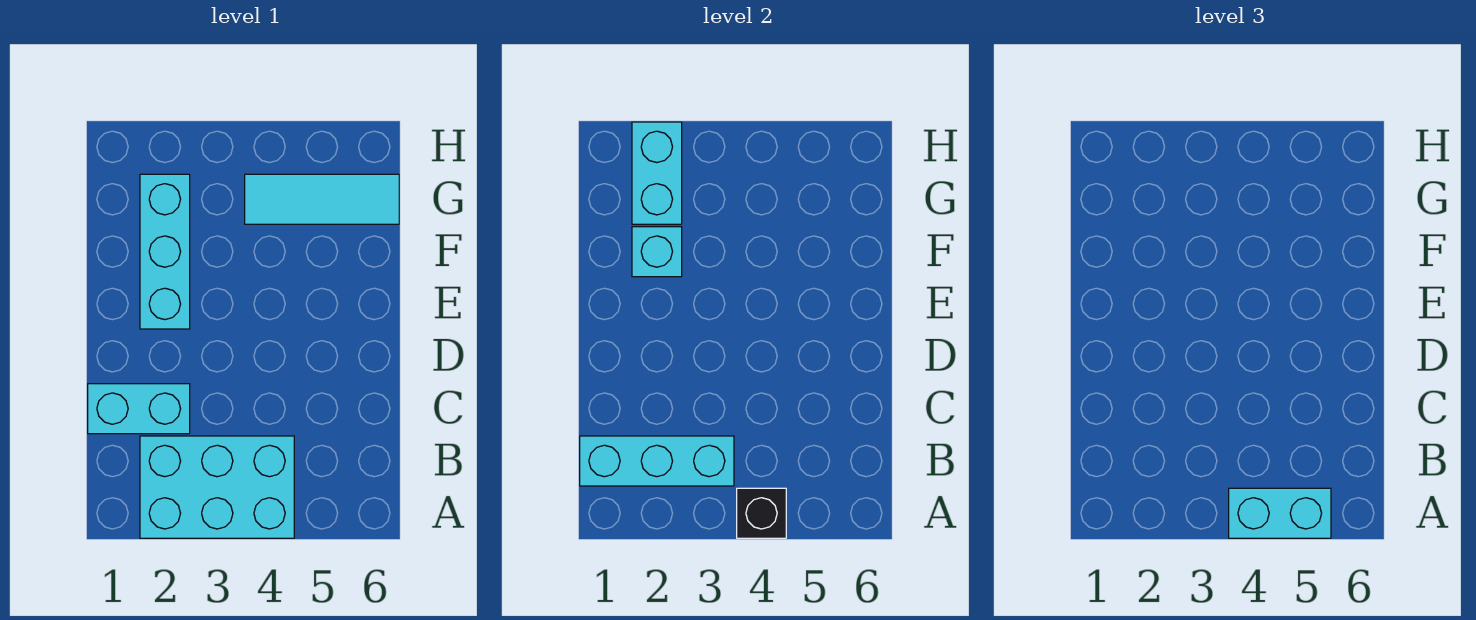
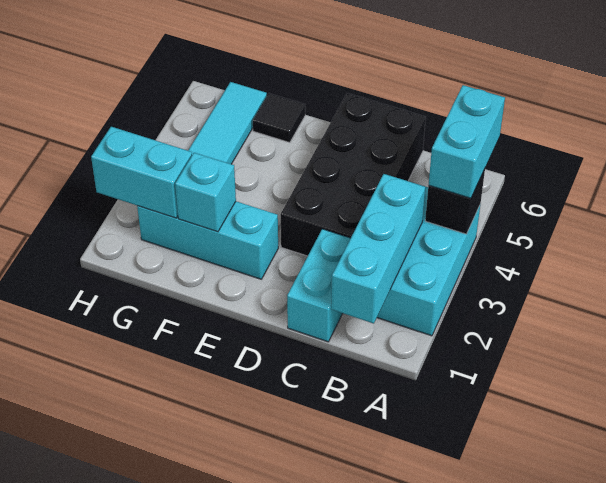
none -> black brick C3:D6 level 1
none -> black tile F6 level 1

